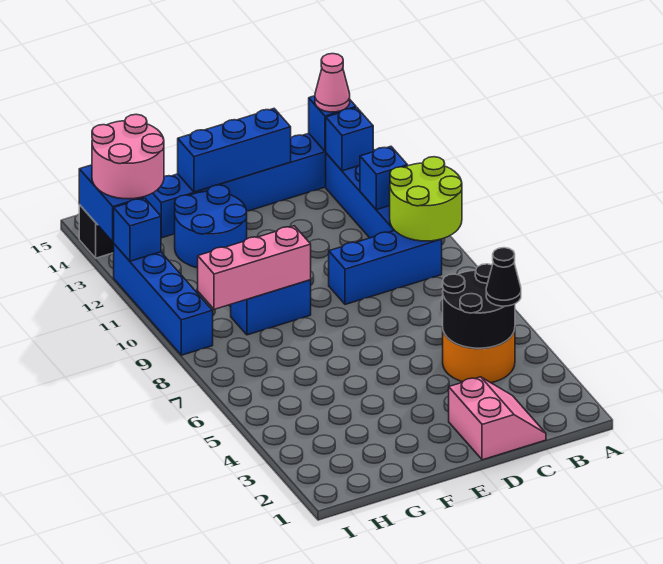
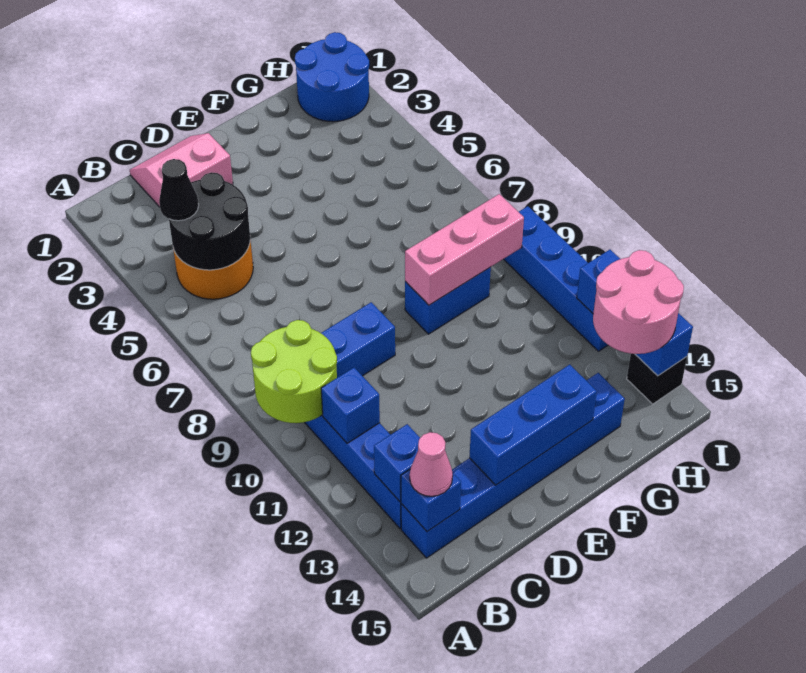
pink slope C1:D2 level 1 top D -> pink slope C1:D2 level 1 top 2
blue round brick F12:G13 level 1 -> blue round brick H1:I2 level 1

